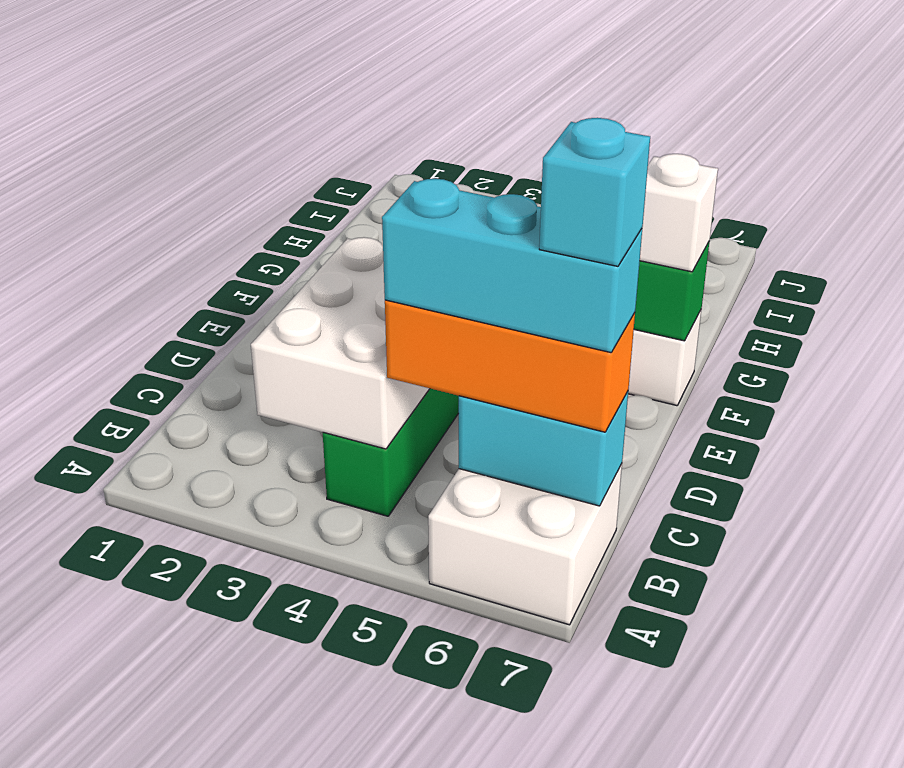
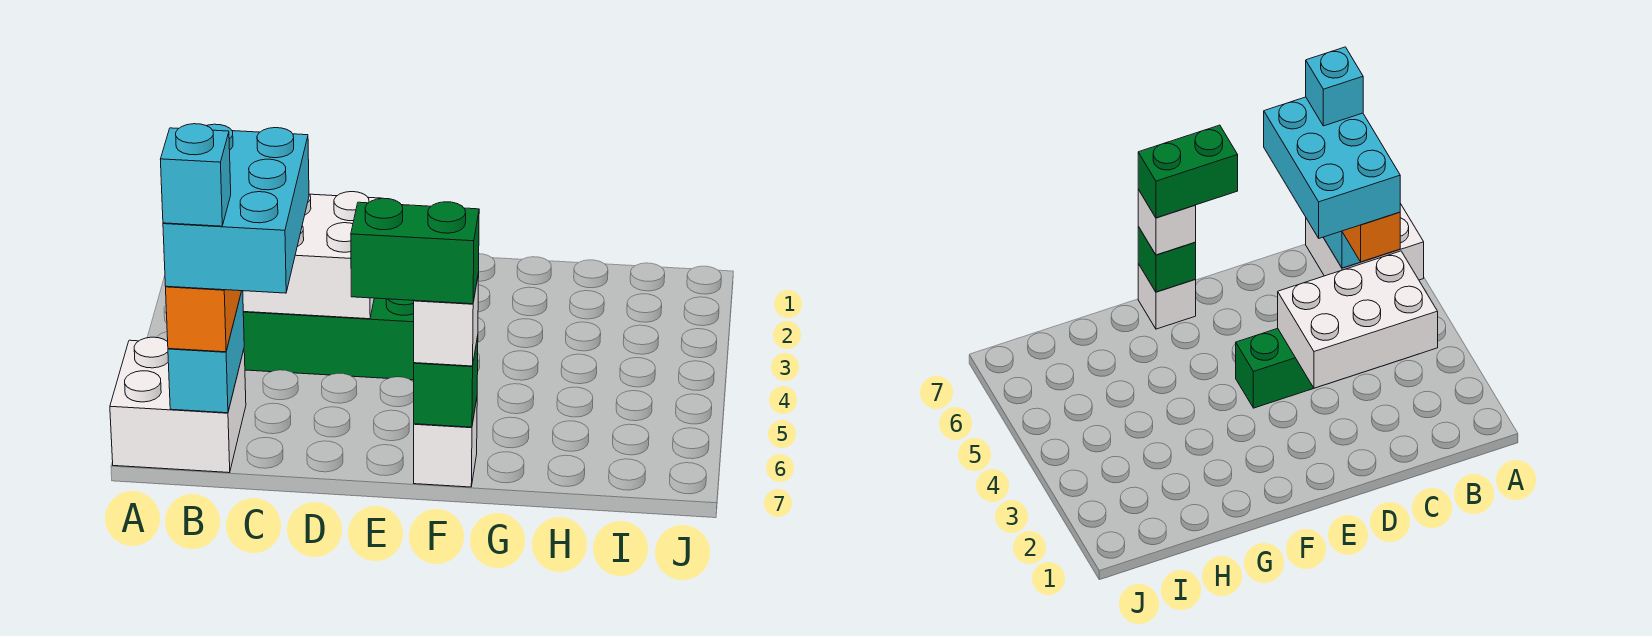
cyan brick B5:B7 level 4 -> cyan brick B5:C7 level 4
none -> green brick E7:F7 level 4

